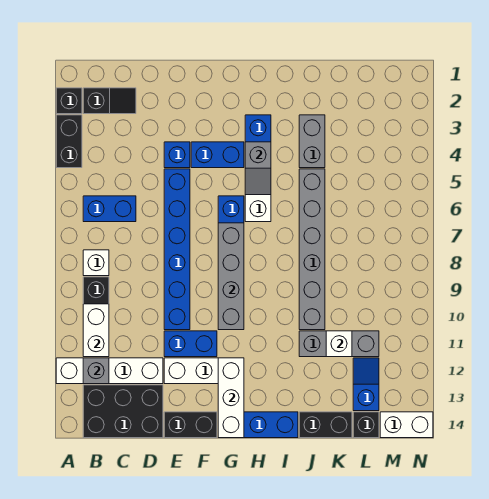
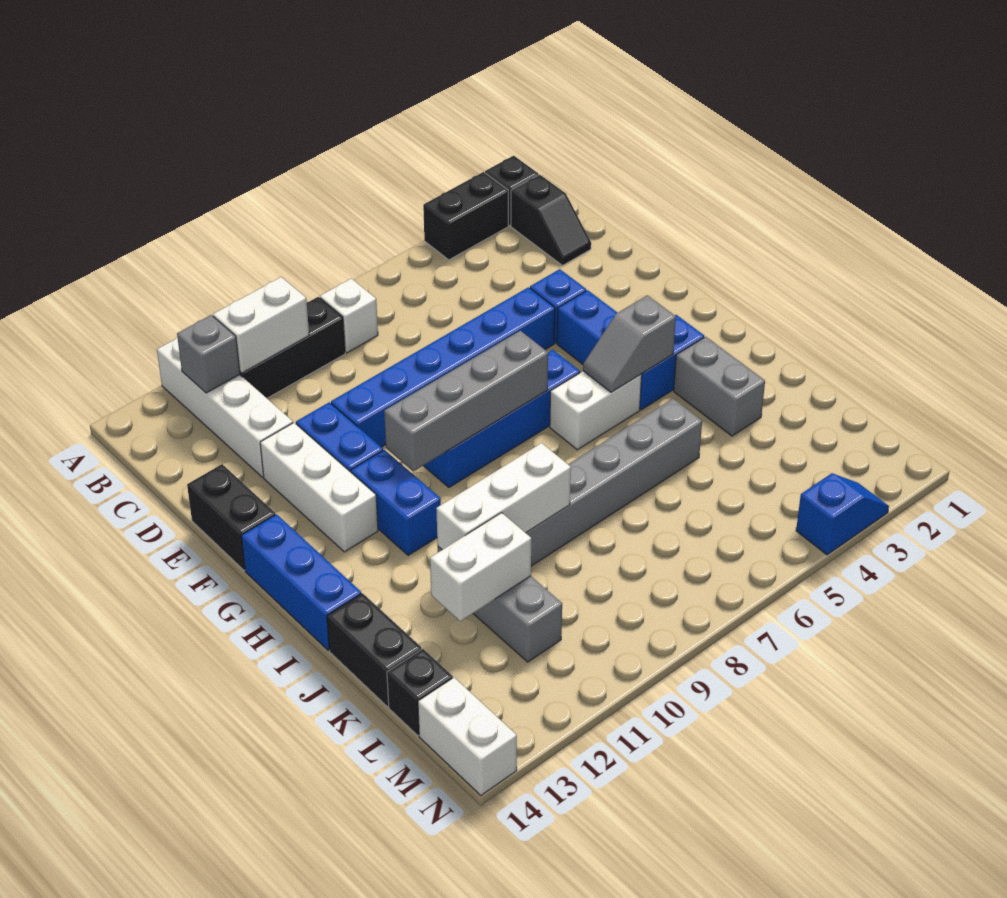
blue brick B6:C6 level 1 -> blue brick G11:H11 level 1
black brick B13:D14 level 1 -> none
white brick G12:G14 level 2 -> white brick J9:J11 level 2
grey brick J3:J4 level 1 -> grey brick I3:J3 level 1
white brick K11 level 2 -> white brick K11:K12 level 2
blue slope L12:L13 level 1 top 13 -> blue slope N3:N4 level 1 top 4

